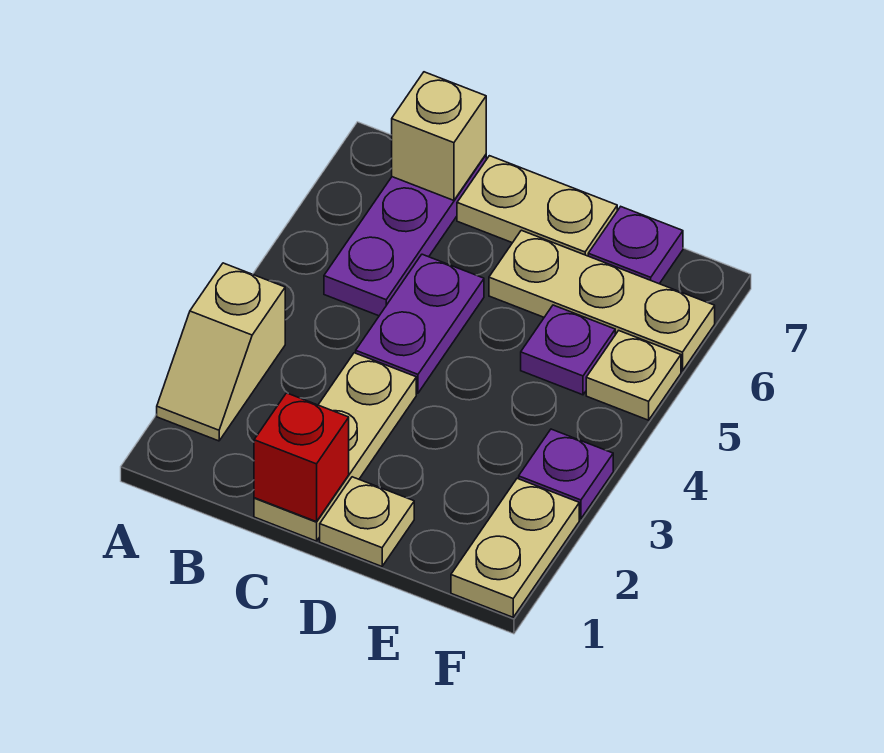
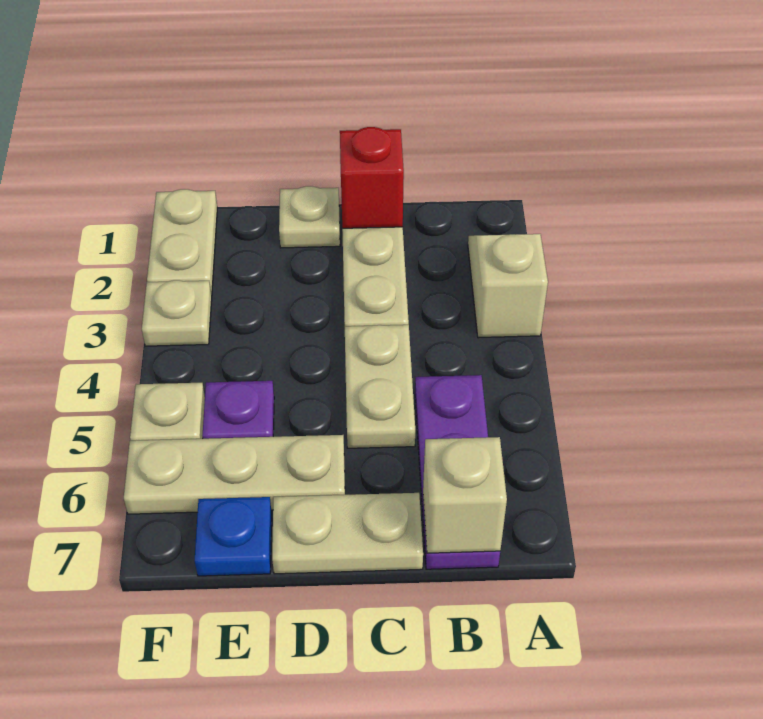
purple plate C4:C5 level 1 -> tan plate C4:C5 level 1
purple plate E7 level 1 -> blue plate E7 level 1
purple plate F3 level 1 -> tan plate F3 level 1

